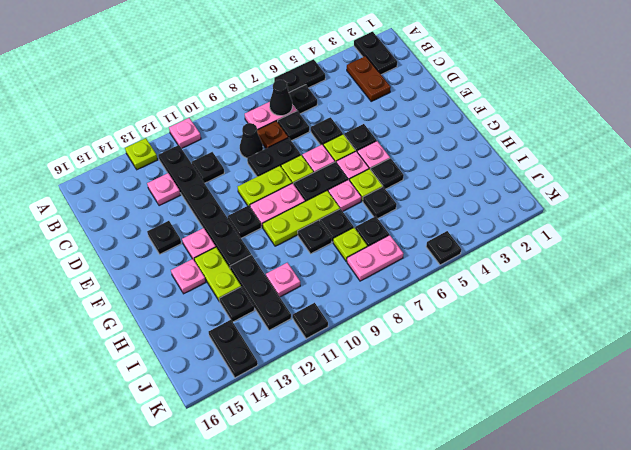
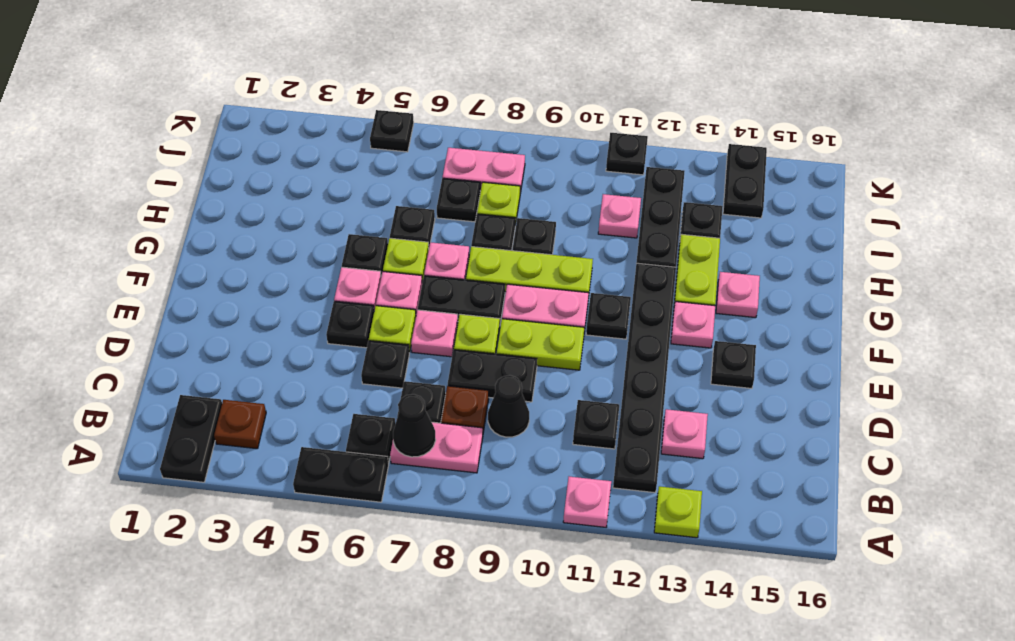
brown plate B3:C3 level 1 -> brown plate B3 level 1

